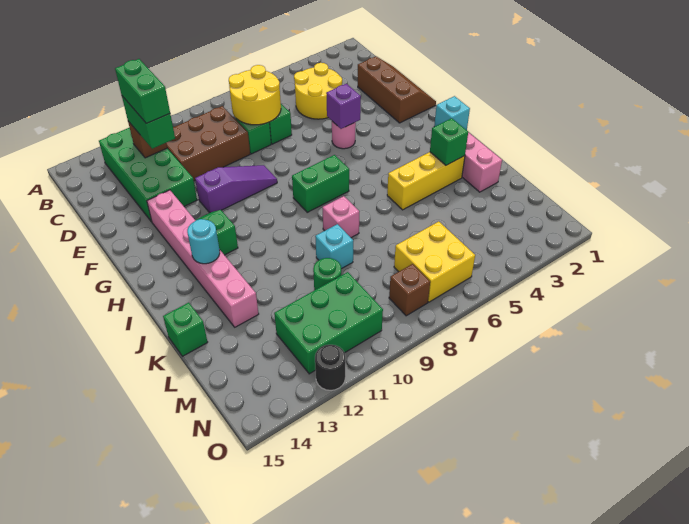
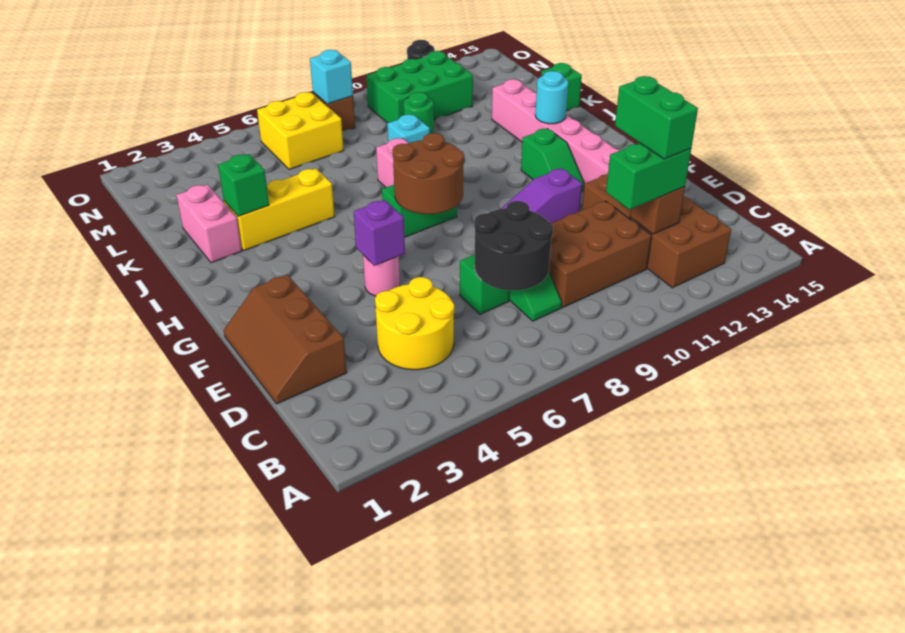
green brick B12:E13 level 1 -> brown brick B12:E13 level 1
yellow round brick C7:D8 level 2 -> black round brick C7:D8 level 2
green brick C12:D12 level 3 -> green brick C11:C12 level 3
none -> brown round brick G7:H8 level 2
cyan brick H1 level 1 -> cyan brick N8 level 2

